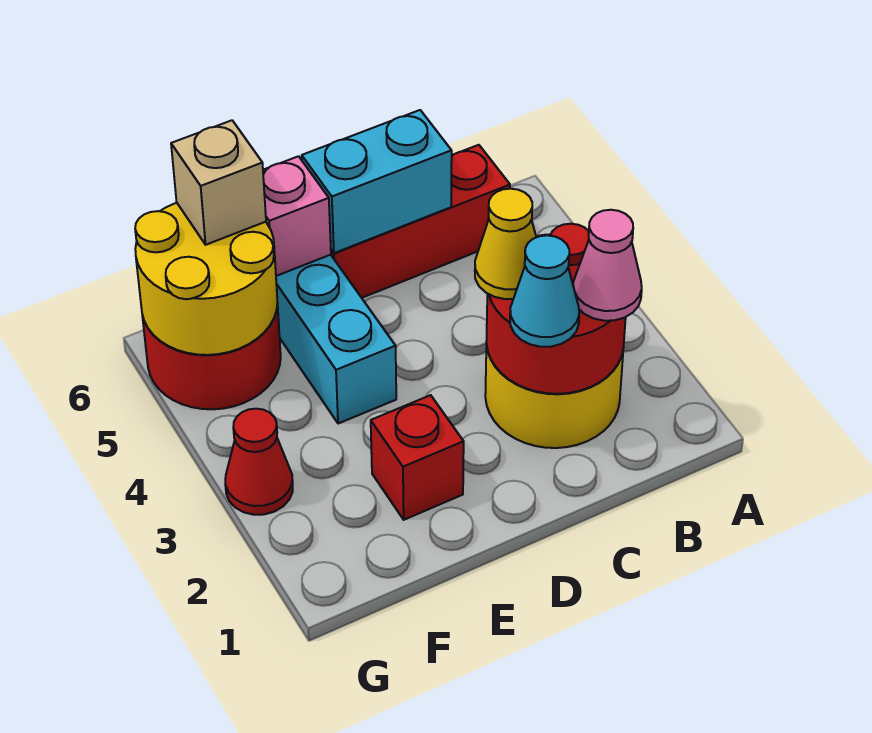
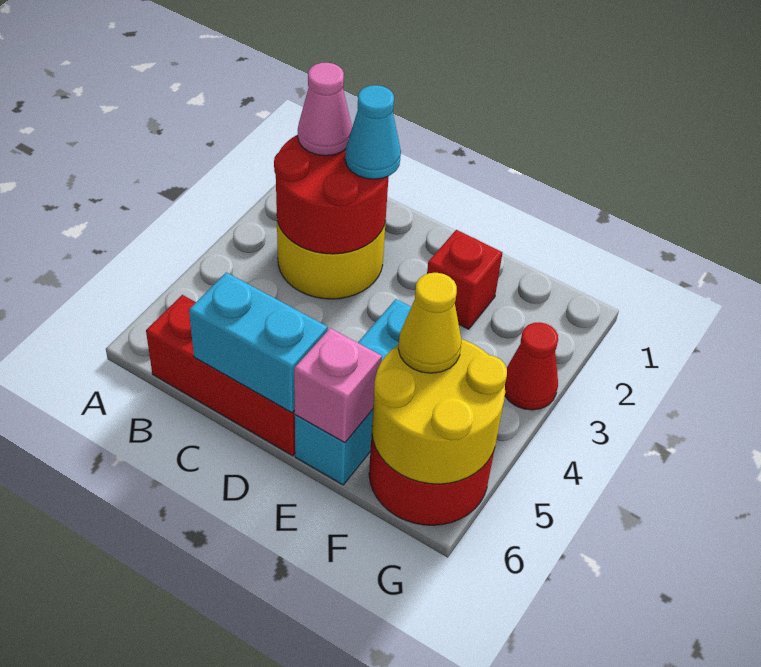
yellow cone C3 level 3 -> yellow cone F5 level 3
tan brick F6 level 3 -> none

